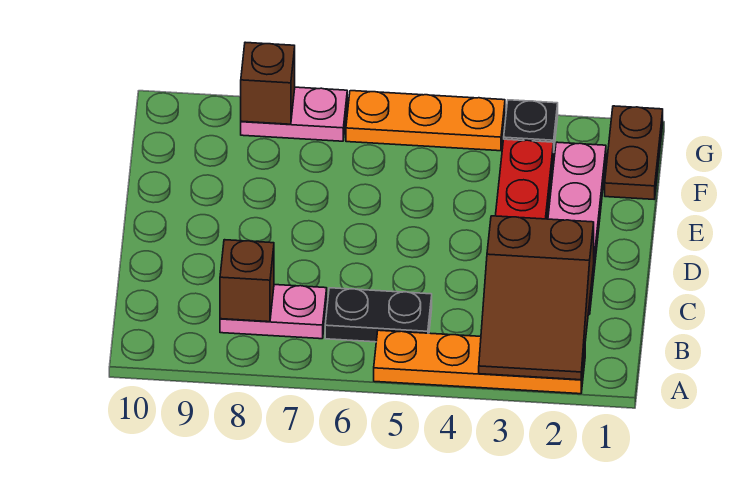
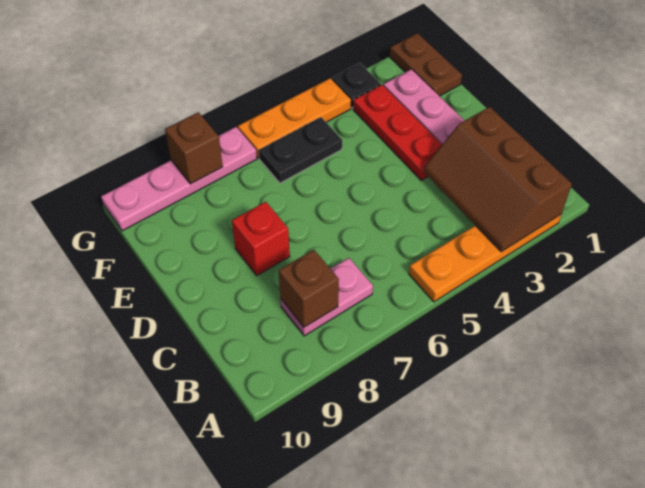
brown slope A2:C3 level 2 top C -> brown slope A2:C3 level 2 top 2
black plate B5:B6 level 1 -> black plate F5:F6 level 1
none -> red brick D8 level 1
pink plate G7:G8 level 1 -> pink plate G7:G10 level 1

